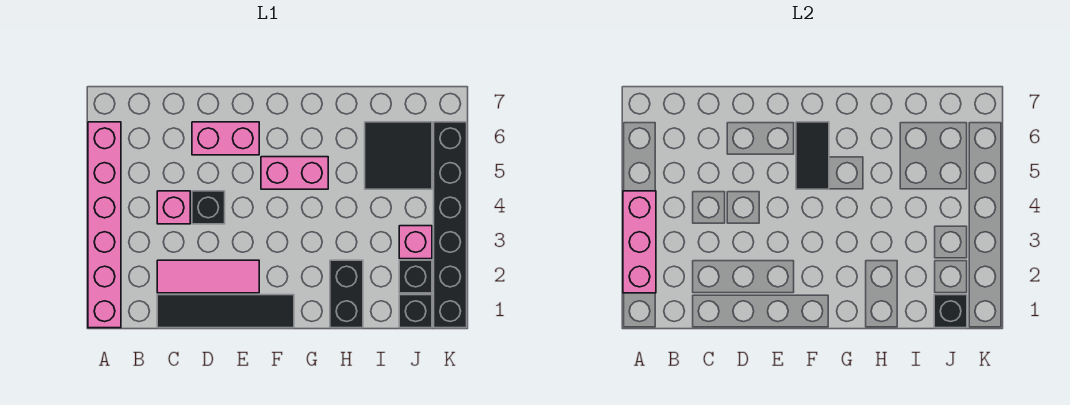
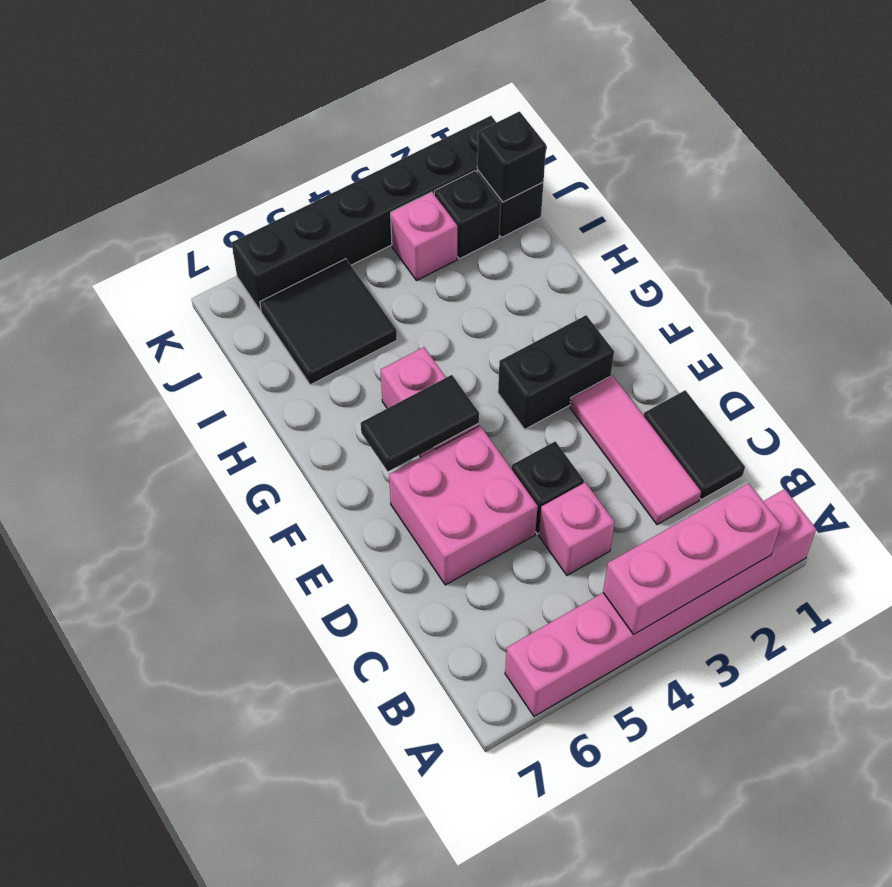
black tile C1:F1 level 1 -> black tile C1:D1 level 1
pink brick D6:E6 level 1 -> pink brick D5:E6 level 1
black brick H1:H2 level 1 -> black brick F2:F3 level 1

